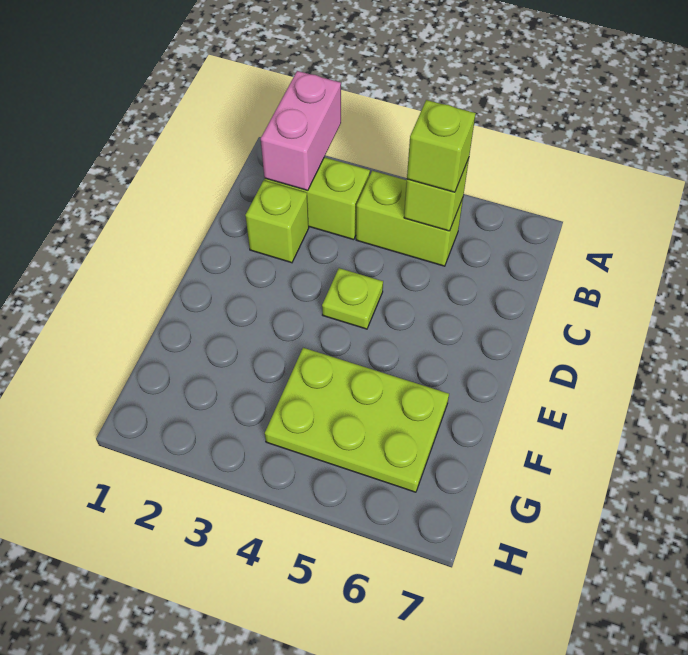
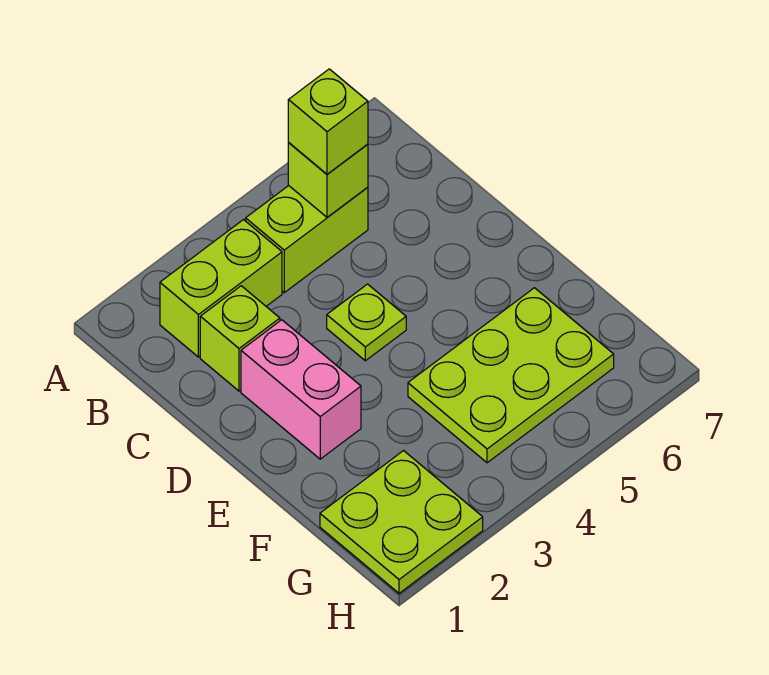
pink brick A2:B2 level 2 -> pink brick D2:E2 level 1
none -> lime plate G1:H2 level 1

